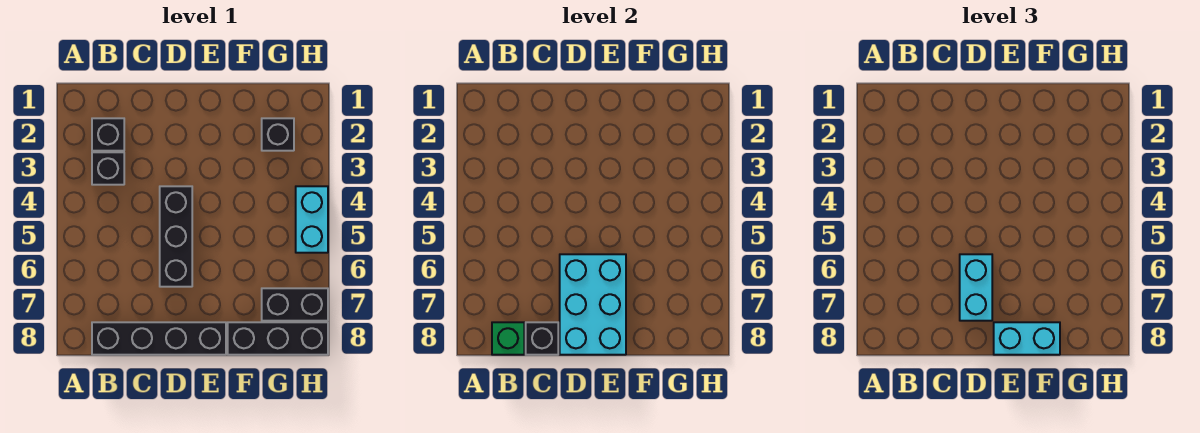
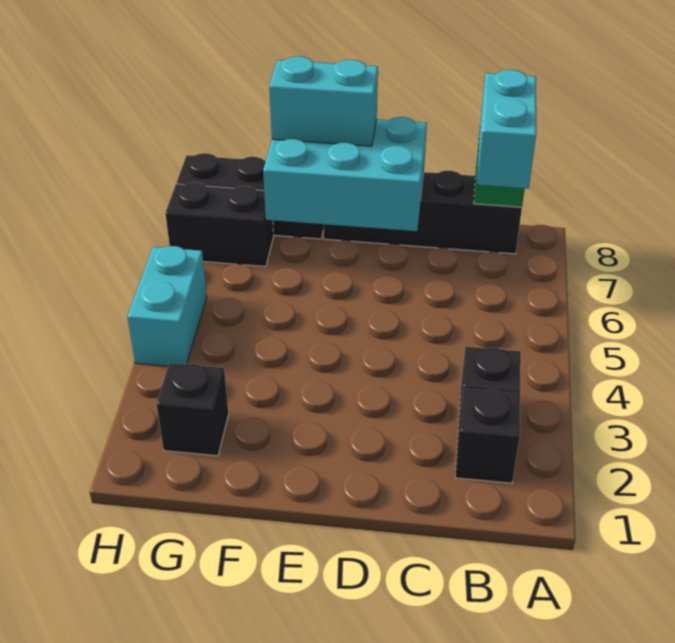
black brick C8 level 2 -> none
black brick D4:D6 level 1 -> none
cyan brick D6:E8 level 2 -> cyan brick D7:F8 level 2
cyan brick D6:D7 level 3 -> cyan brick B7:B8 level 3

